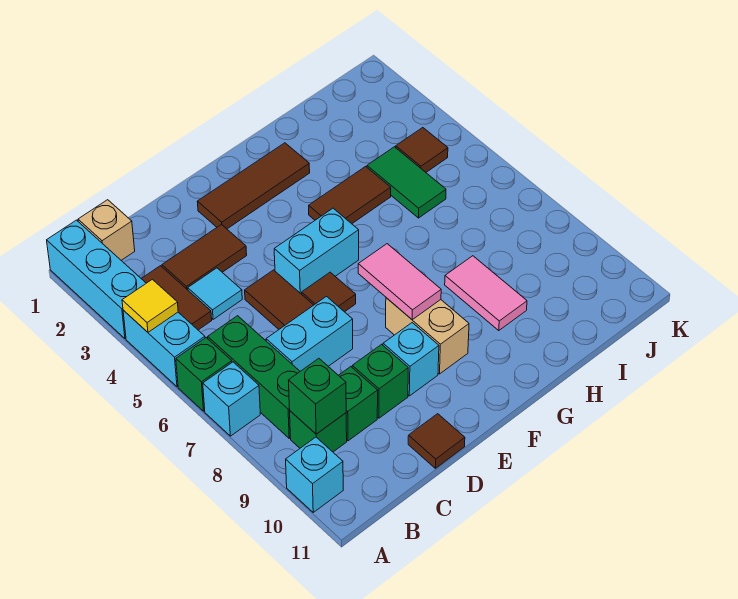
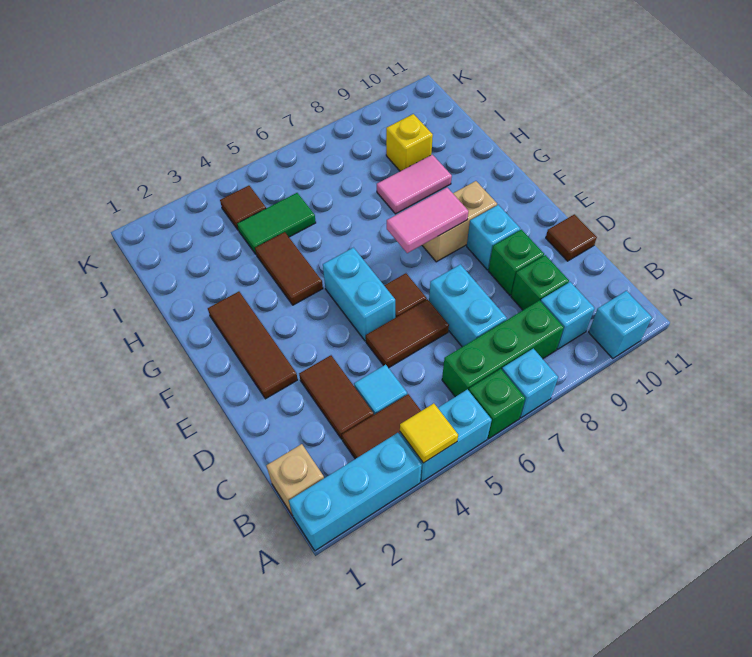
green brick B9 level 1 -> cyan brick B9 level 1
green brick B9 level 2 -> none
none -> yellow brick I9 level 1

